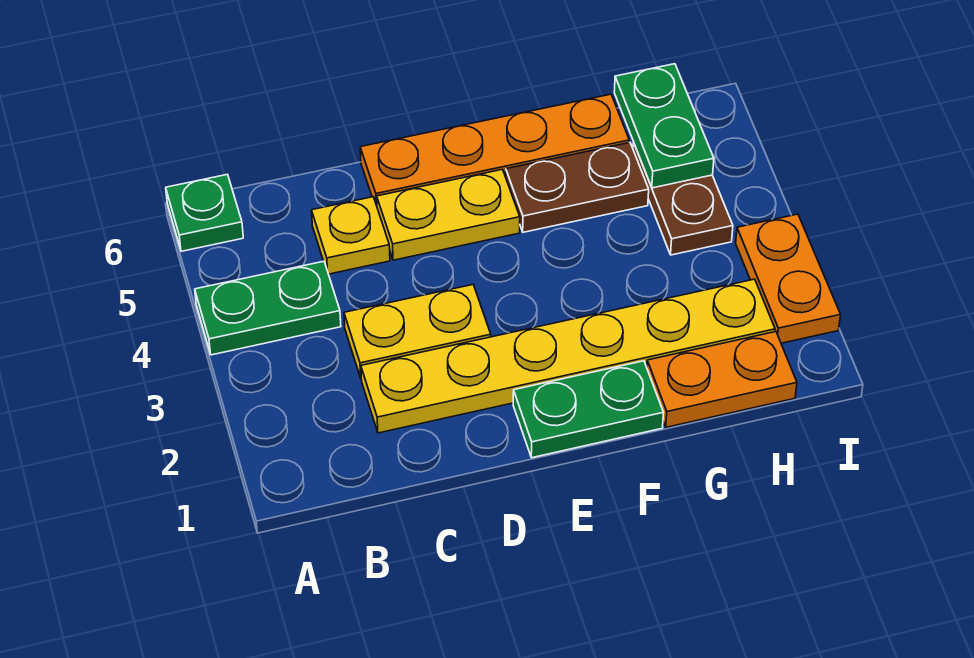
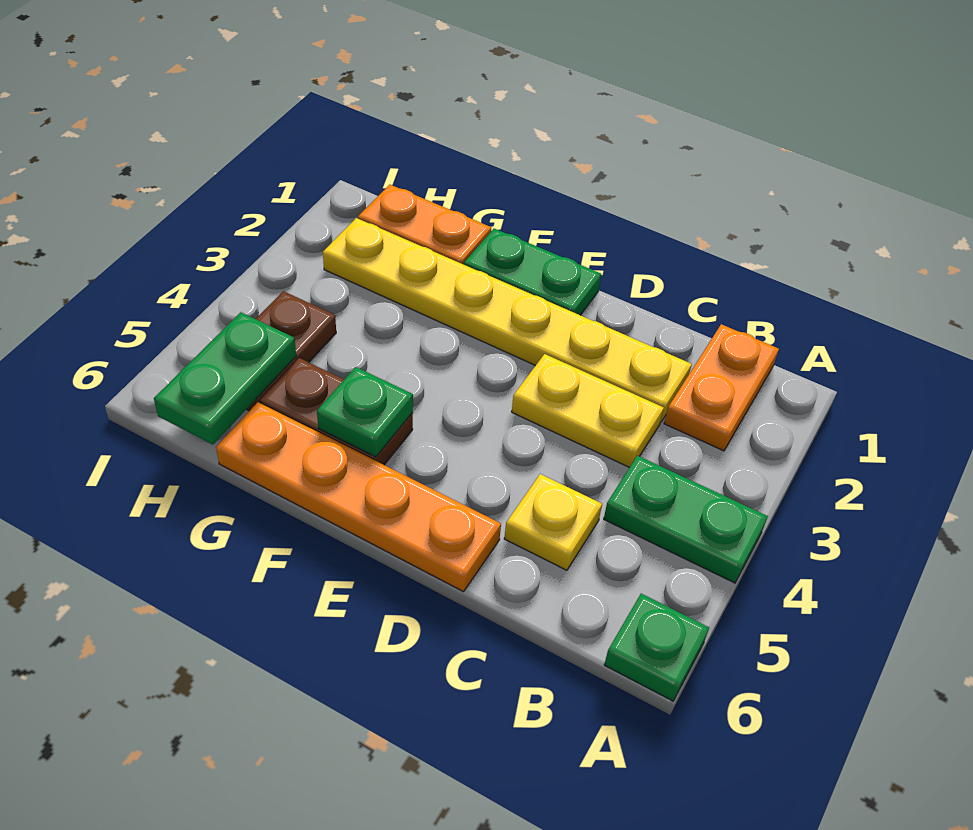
yellow plate D5:E5 level 1 -> none
none -> green plate F5 level 2
orange plate I2:I3 level 1 -> orange plate B1:B2 level 1

